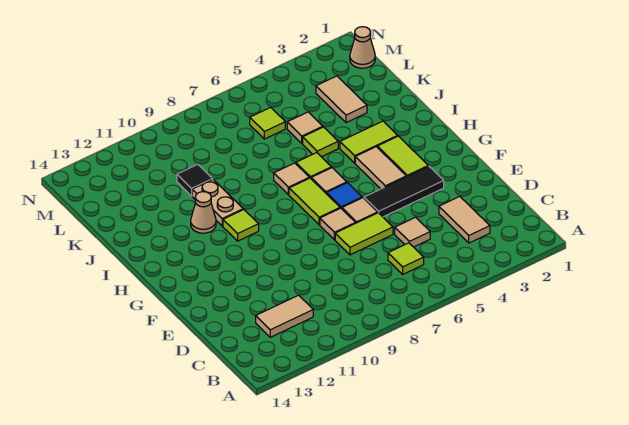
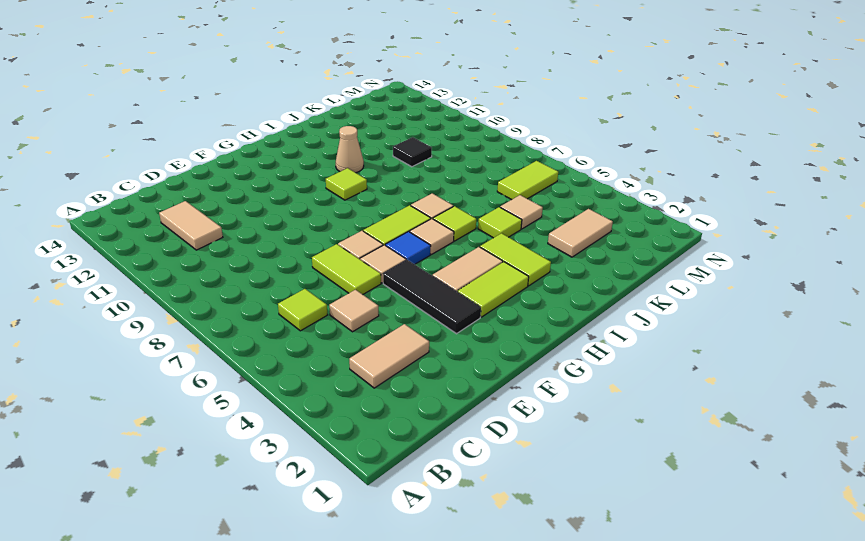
tan plate I10:J10 level 1 -> none
lime tile L6 level 1 -> lime tile L6:M6 level 1
tan cone M1 level 1 -> none

